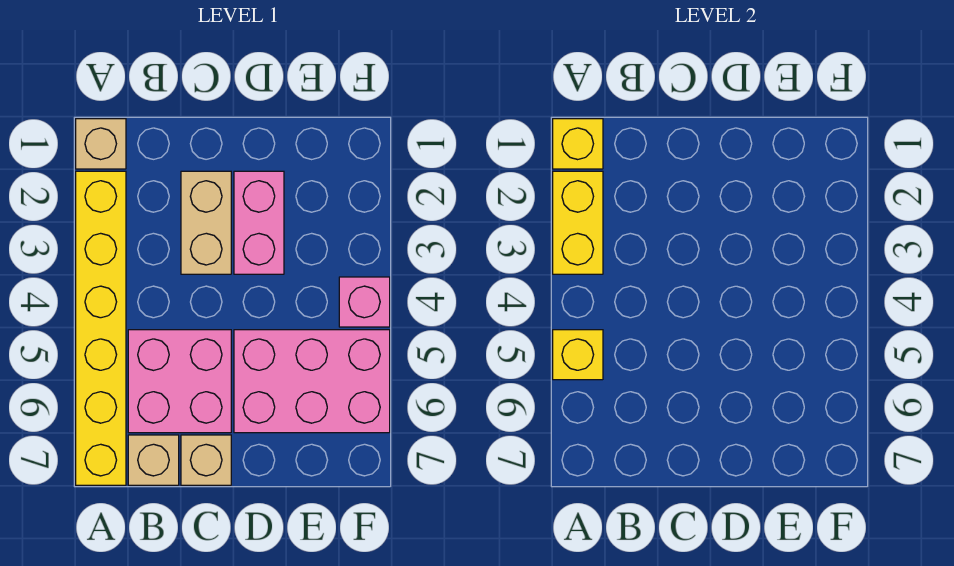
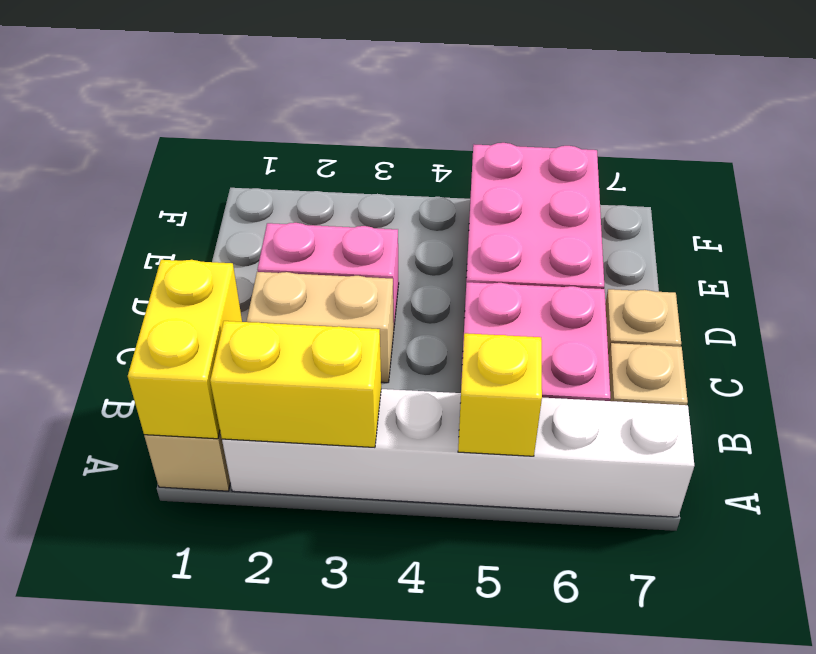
yellow brick A1 level 2 -> yellow brick A1:B1 level 2
yellow brick A2:A7 level 1 -> white brick A2:A7 level 1
pink brick F4 level 1 -> none

